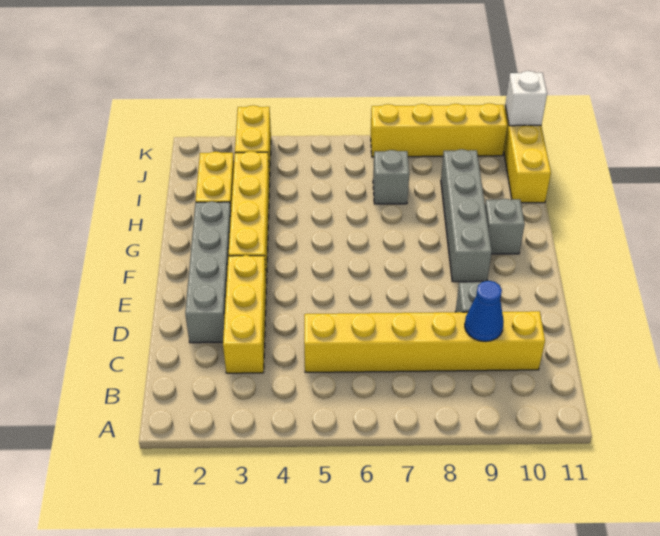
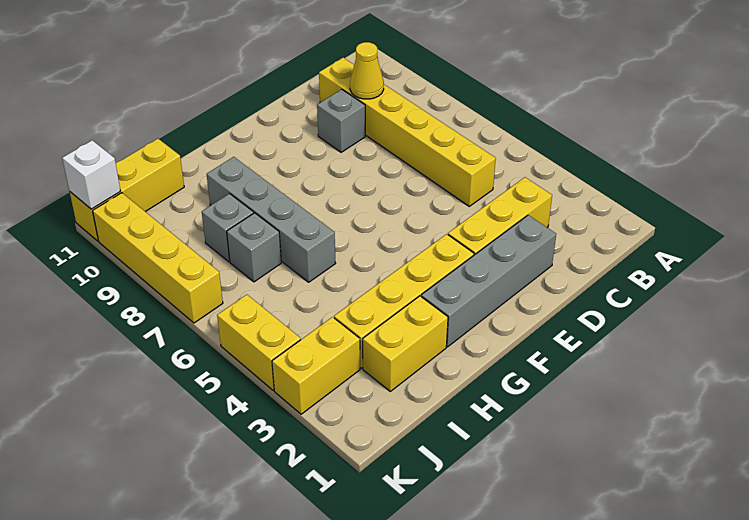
blue cone C9 level 2 -> yellow cone C9 level 2
grey brick F9:I9 level 1 -> grey brick H6:H9 level 1
grey brick G10 level 1 -> grey brick I8 level 1
none -> yellow brick K4:K5 level 1

